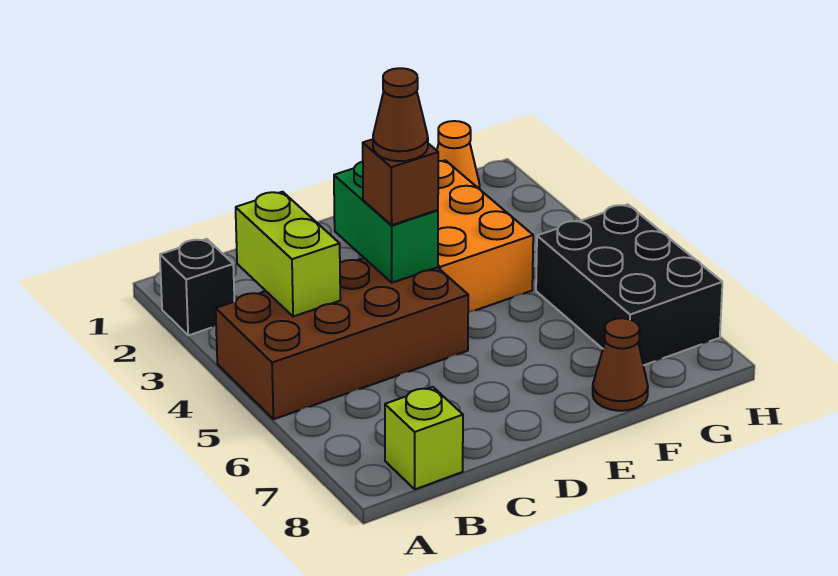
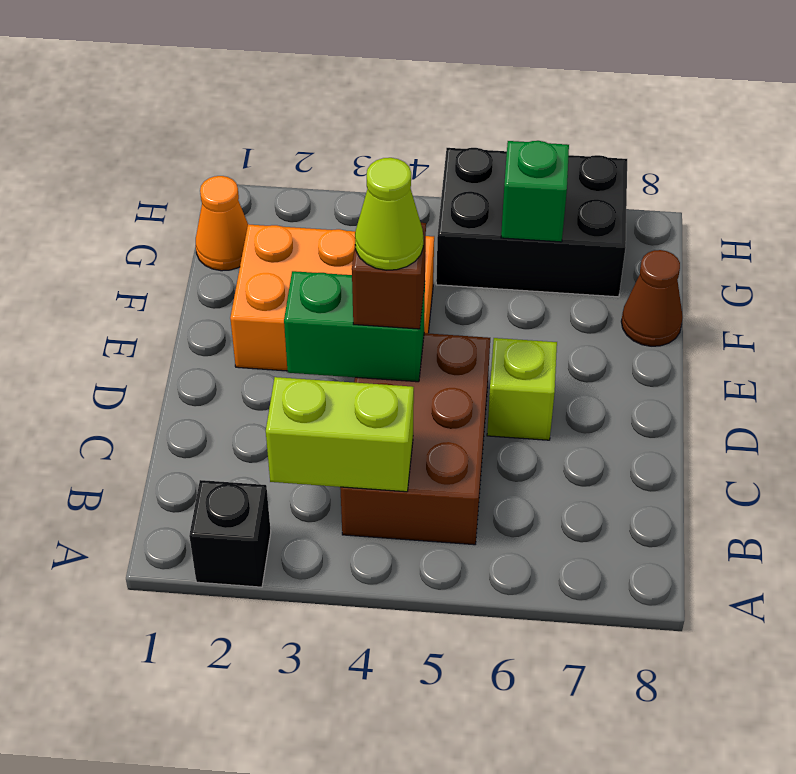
brown brick A4:D5 level 1 -> brown brick B4:D5 level 1
lime brick B8 level 1 -> lime brick D6 level 1
brown cone D4 level 4 -> lime cone D4 level 4
none -> green brick G6 level 2

